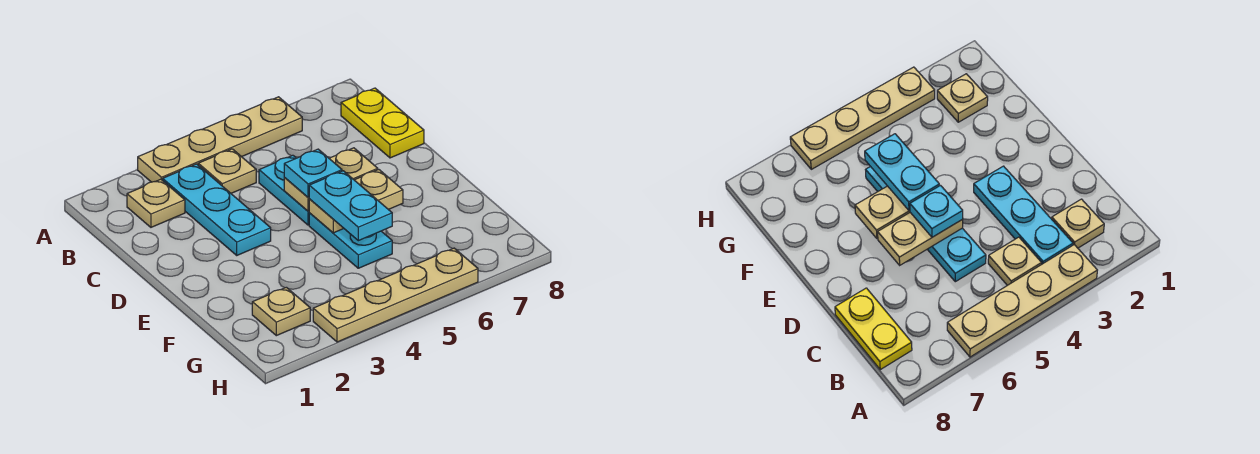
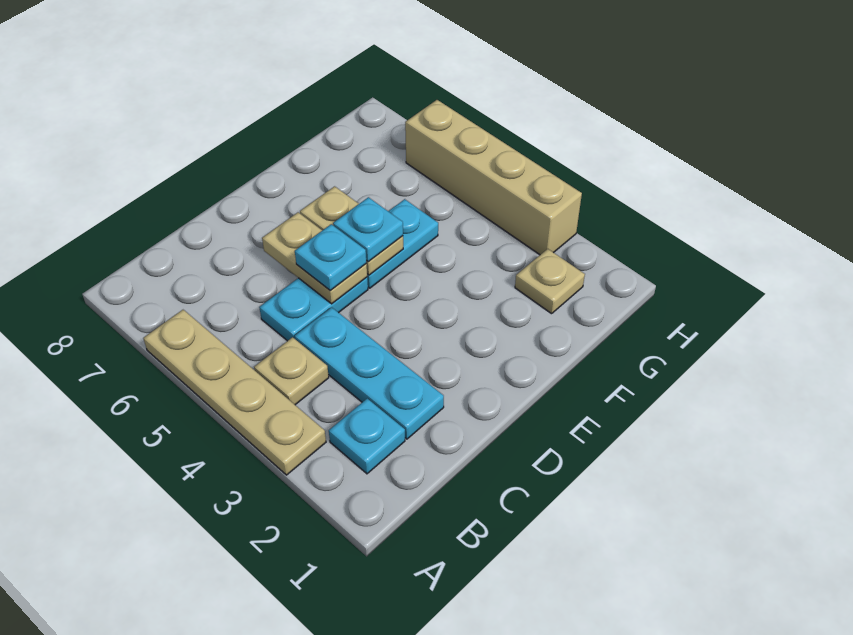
tan plate B2 level 1 -> cyan plate B2 level 1
cyan plate B3:D3 level 1 -> cyan plate C2:C4 level 1
yellow plate B8:C8 level 1 -> none
cyan plate E5:F5 level 3 -> cyan plate E5 level 3
tan plate H3:H6 level 1 -> tan brick H3:H6 level 1

